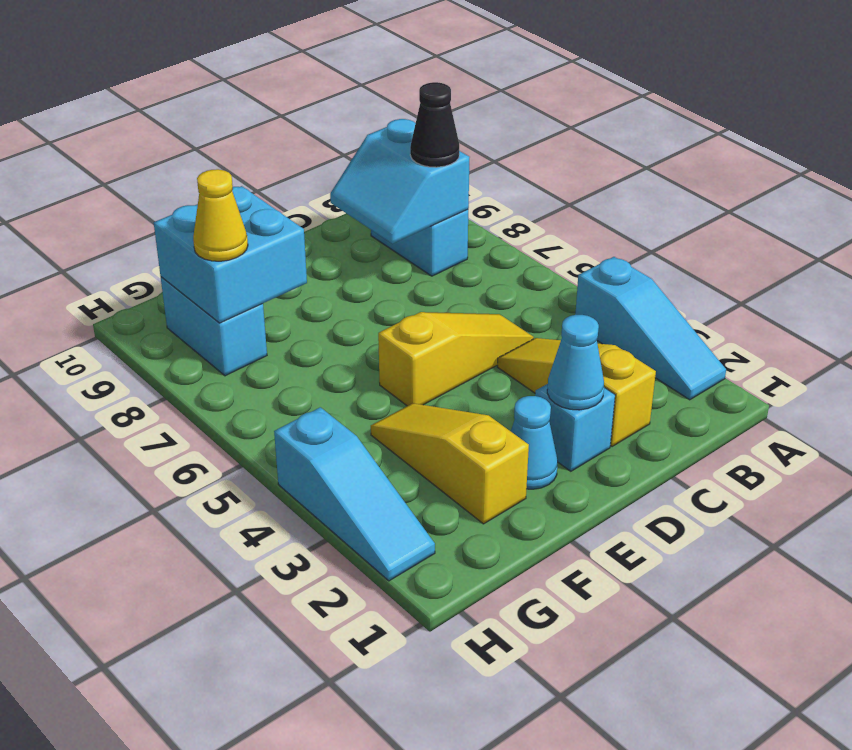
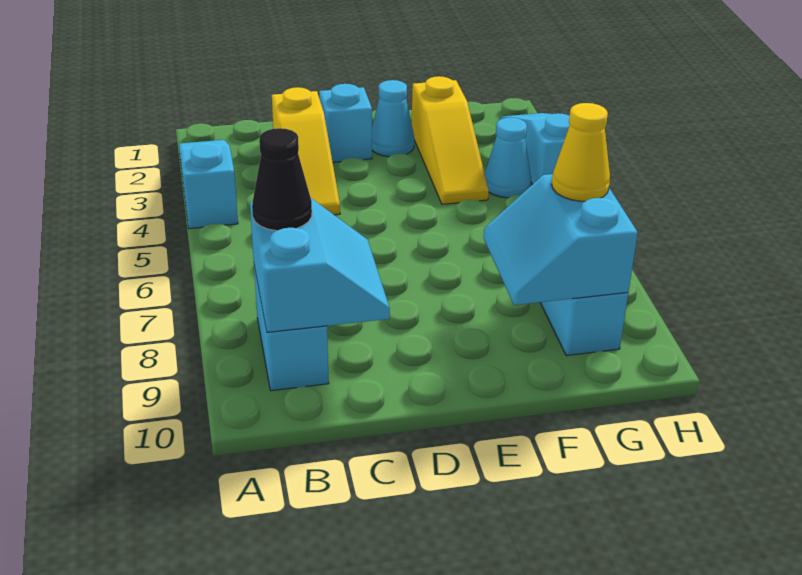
yellow slope C5:E5 level 1 top E -> none
cyan cone D2 level 2 -> cyan cone G4 level 1
cyan brick F8:G9 level 2 -> cyan slope F8:G9 level 2 top G

